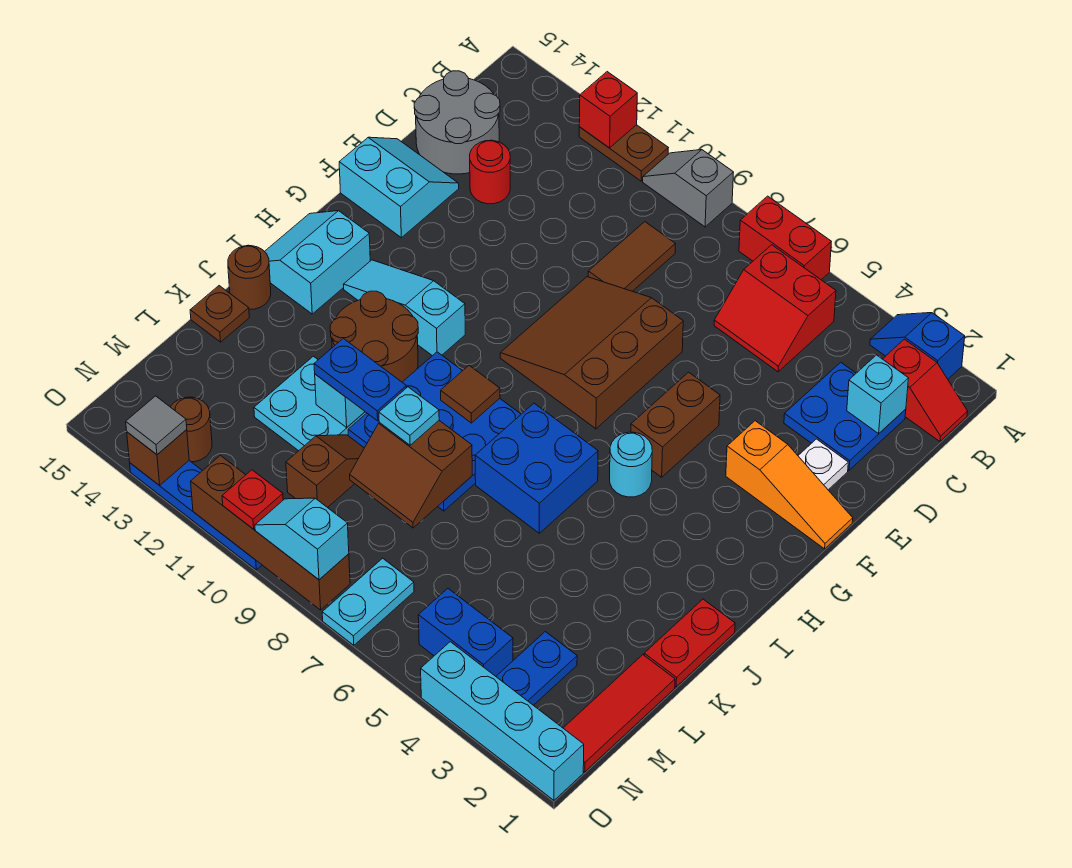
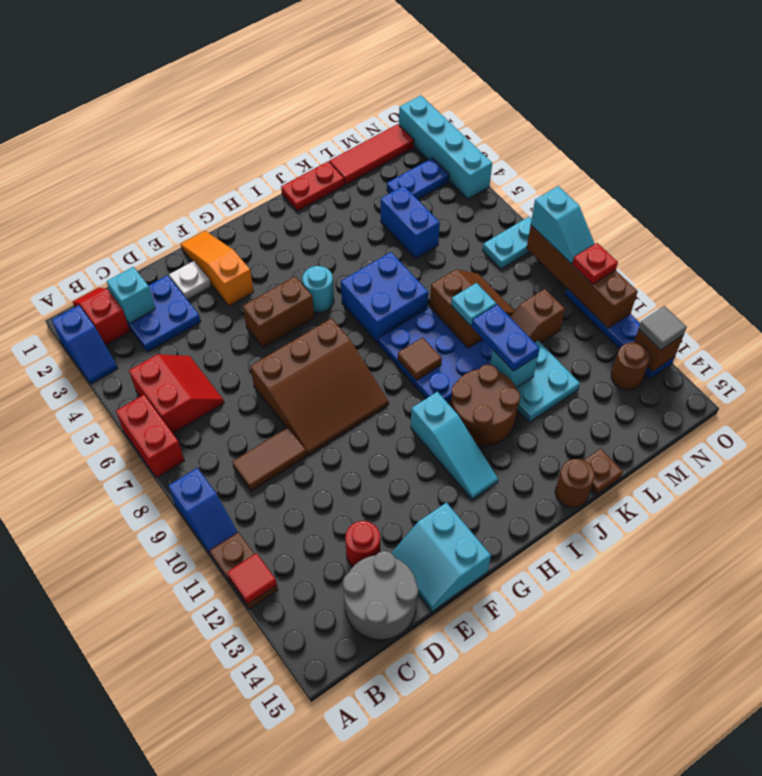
grey slope A9:A10 level 1 top 9 -> blue slope A9:A10 level 1 top 9
red brick A12 level 2 -> red tile A12 level 2
cyan slope H14:I15 level 1 top 14 -> none
blue brick N4:N5 level 1 -> blue brick L4:L5 level 1

